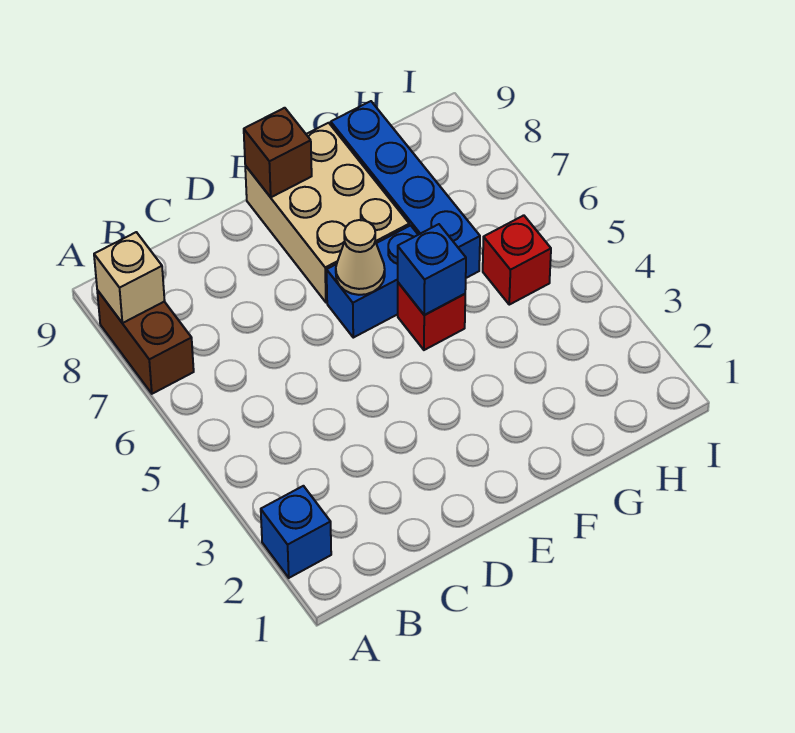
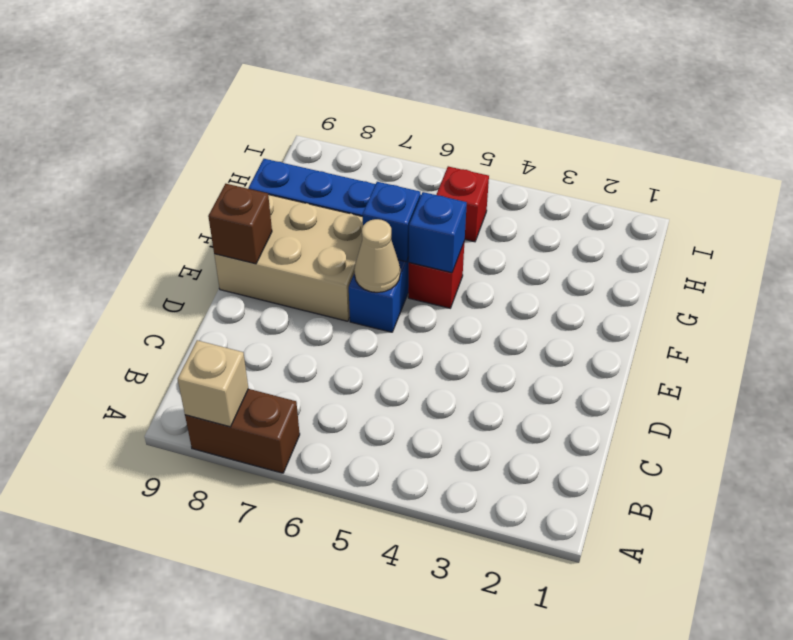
blue brick A2 level 1 -> blue brick F6 level 2

